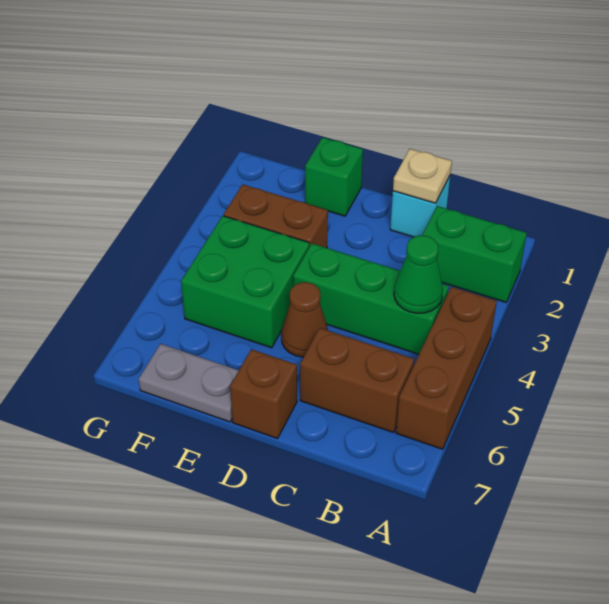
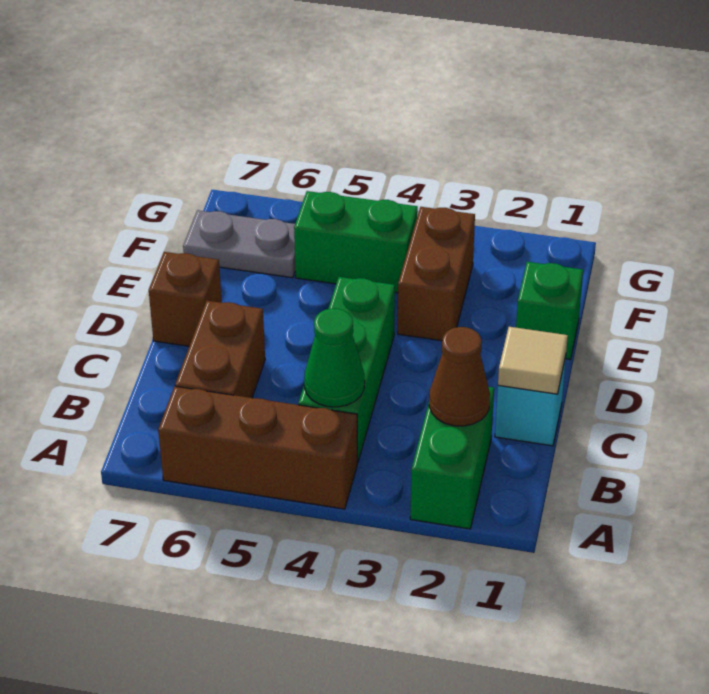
tan plate C1 level 2 -> tan tile C1 level 2
brown cone D5 level 1 -> brown cone B2 level 2
green brick E4:F5 level 1 -> green brick F4:F5 level 1
grey plate E7:F7 level 1 -> grey plate F6:F7 level 1

